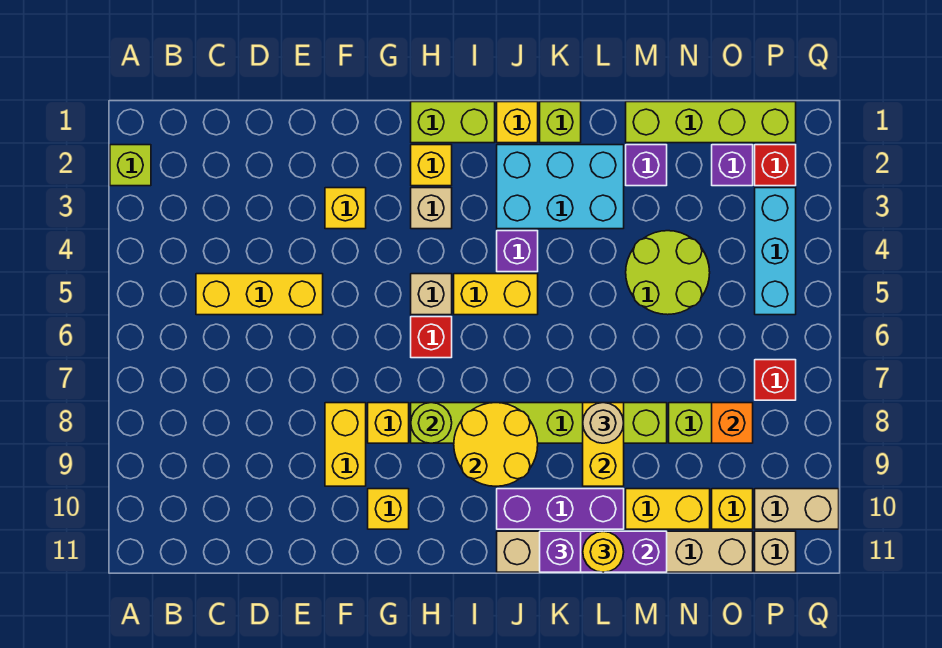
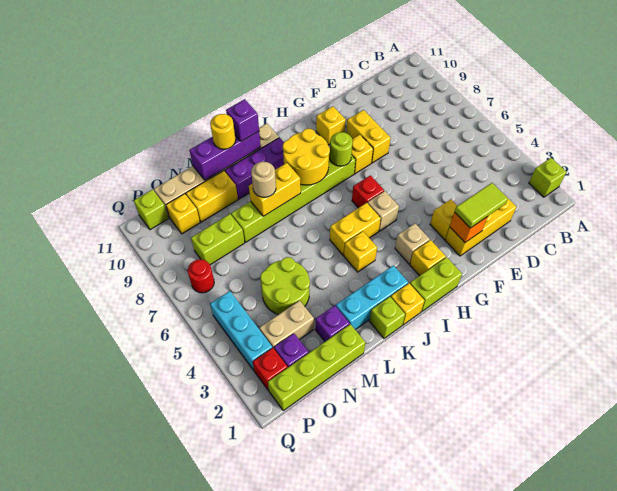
yellow brick C5:E5 level 1 -> yellow brick D2:F2 level 1
none -> lime tile E2:F2 level 3
cyan brick J2:L3 level 1 -> cyan brick J2:L2 level 1
purple brick J4 level 1 -> yellow brick J4 level 1
yellow brick L8:L9 level 2 -> yellow brick K8:L8 level 2
orange brick O8 level 2 -> orange brick F2 level 2
red brick P7 level 1 -> red round brick P7 level 1
tan brick P10:Q10 level 1 -> tan brick N3:O3 level 1
tan brick P11 level 1 -> lime brick P11 level 1

